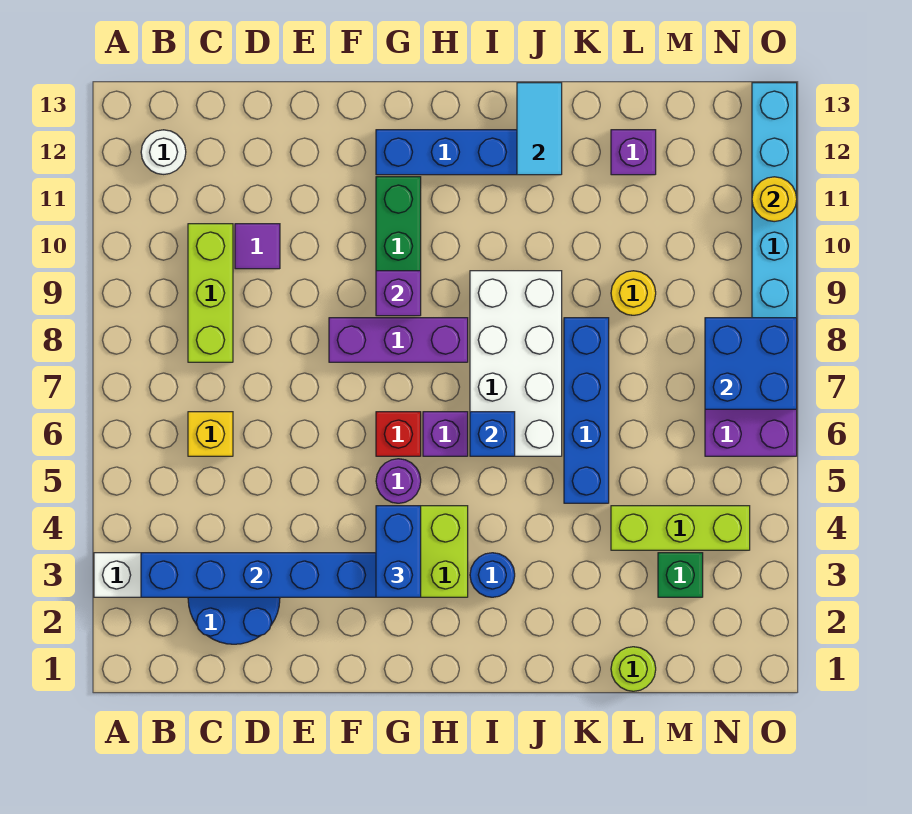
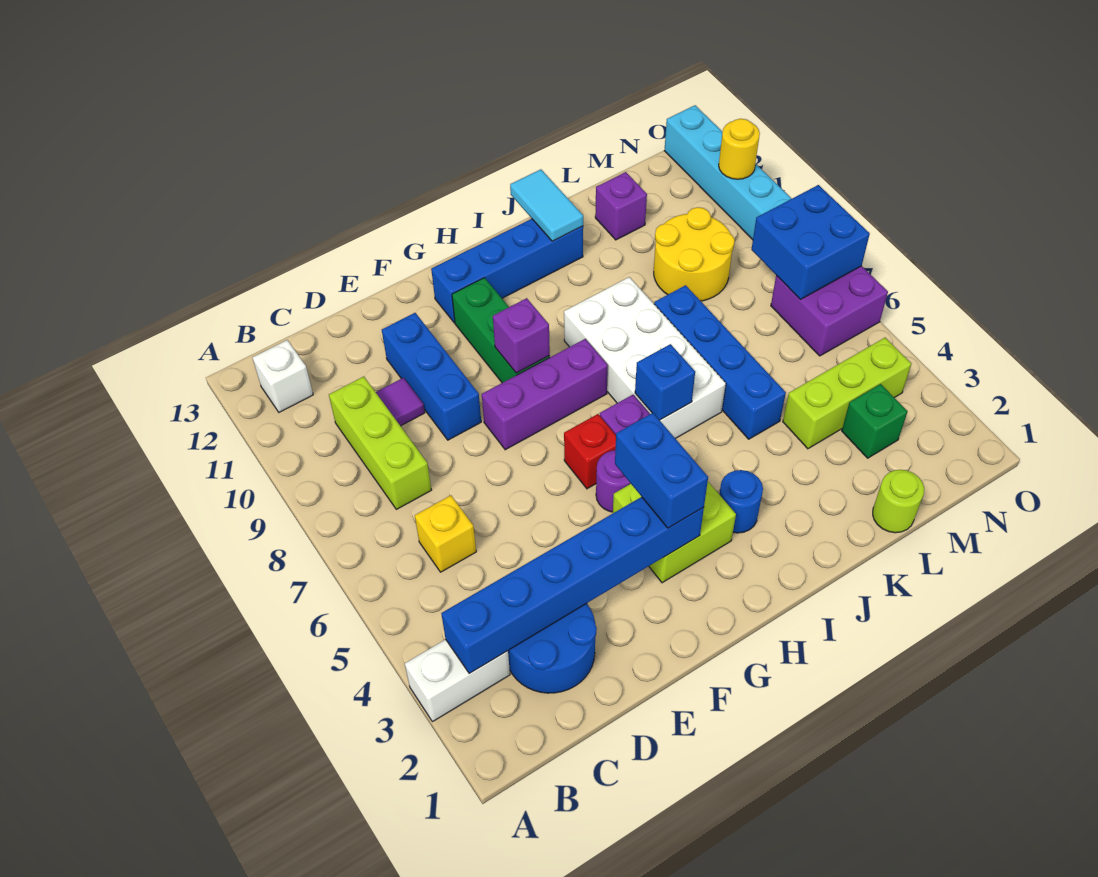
white round brick B12 level 1 -> white brick B12 level 1
none -> blue brick E9:E11 level 1
yellow round brick L9 level 1 -> yellow round brick L9:M10 level 1

